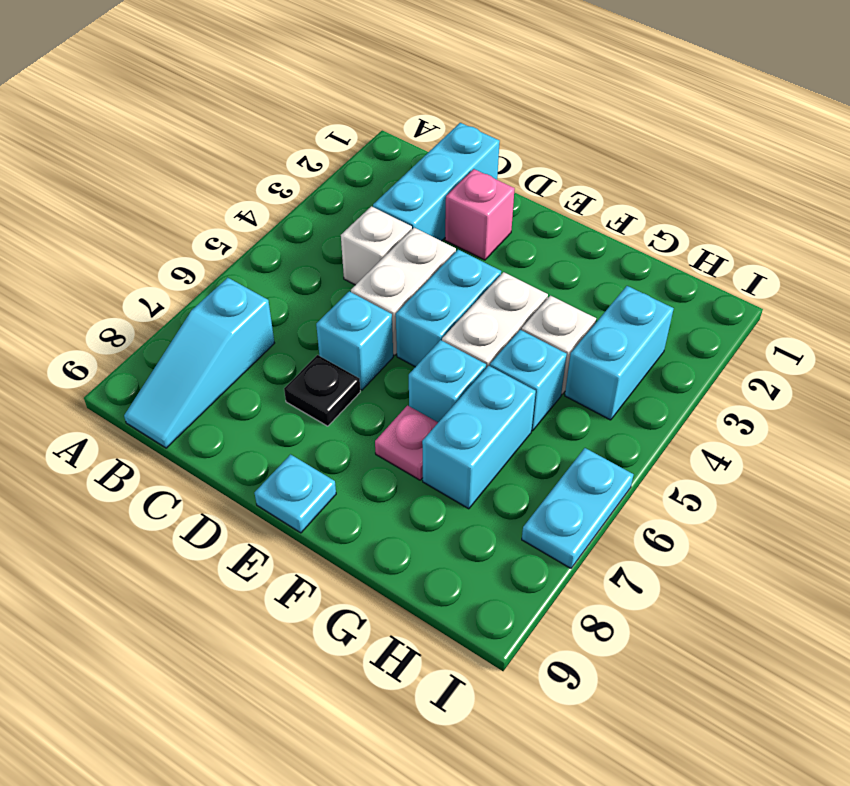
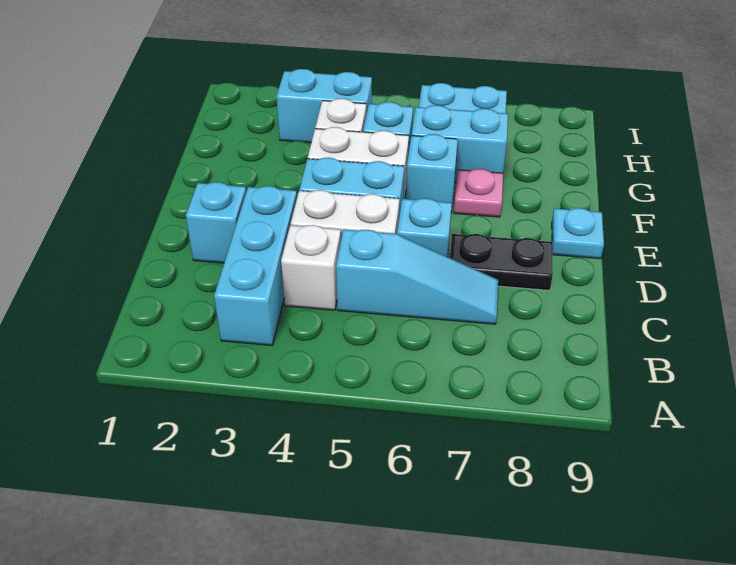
cyan slope B7:B9 level 1 top 7 -> cyan slope C5:C7 level 1 top 5
cyan brick C1:C3 level 1 -> cyan brick B3:D3 level 1
pink brick D2 level 1 -> cyan brick D2 level 1
black plate D7 level 1 -> black plate D7:D8 level 1

